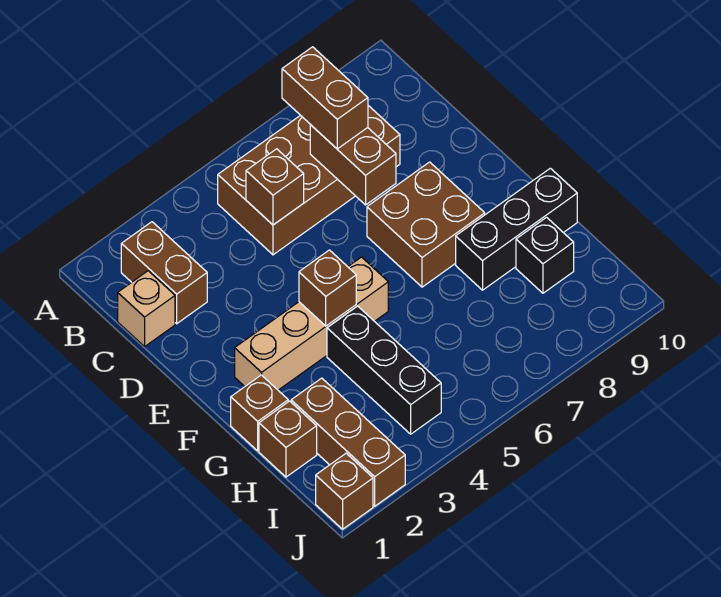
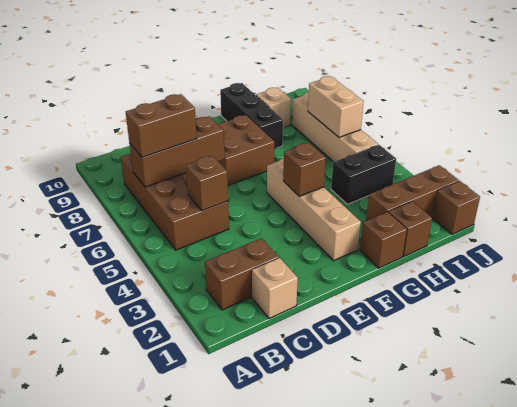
brown brick C7:D7 level 2 -> brown brick B7:D7 level 2
black brick G4:I4 level 1 -> black brick H4:I4 level 1
black brick H9 level 1 -> tan brick H9 level 1
none -> tan brick I5:I8 level 1
none -> tan brick I6:I7 level 2

